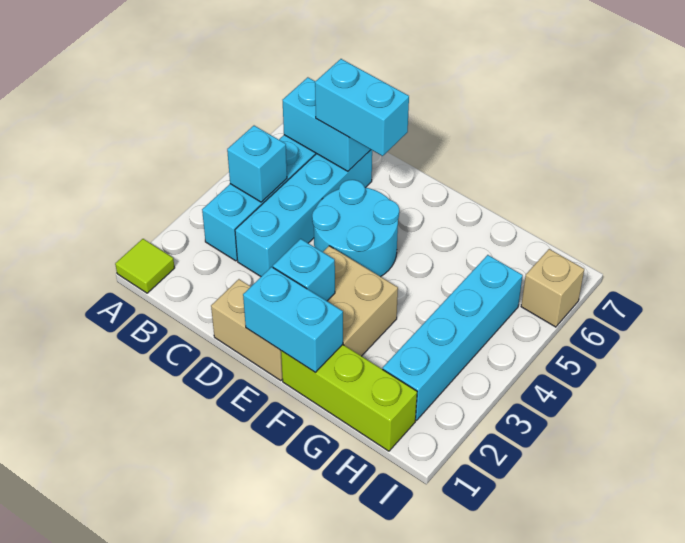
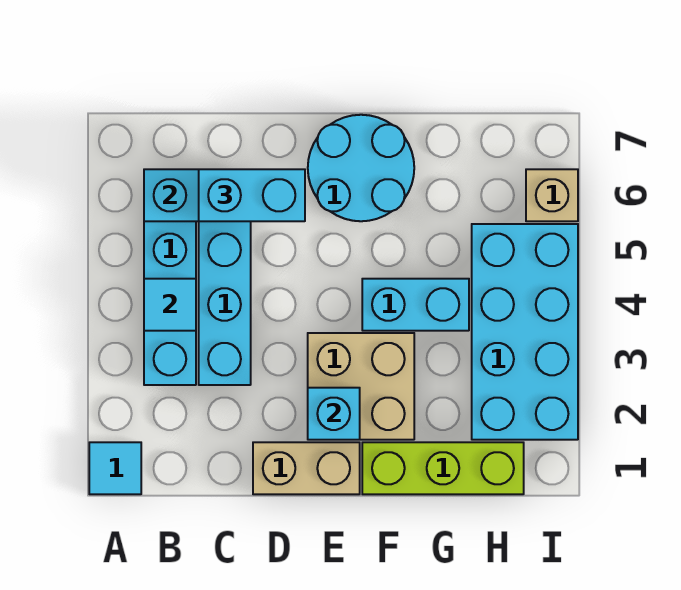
lime tile A1 level 1 -> cyan tile A1 level 1
cyan brick B4 level 2 -> cyan tile B4 level 2
cyan round brick D4:E5 level 1 -> cyan round brick E6:F7 level 1
cyan brick E1:F1 level 2 -> cyan brick F4:G4 level 1
cyan brick H2:H5 level 1 -> cyan brick H2:I5 level 1

